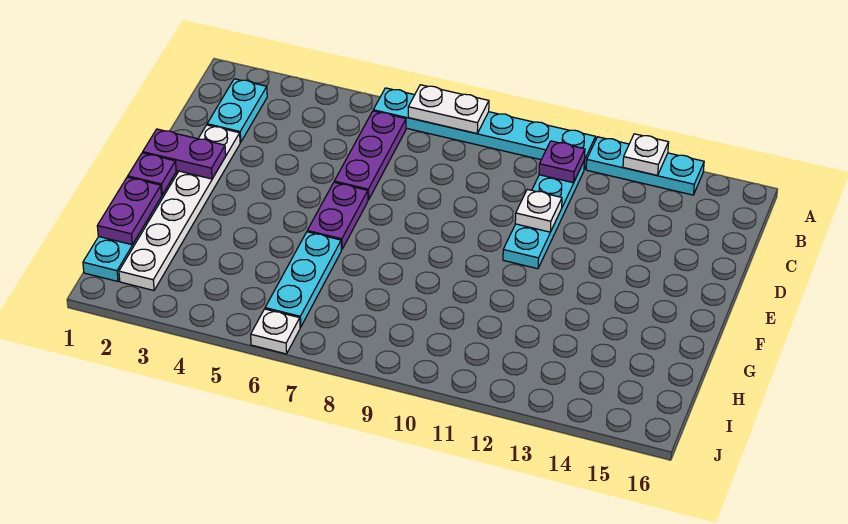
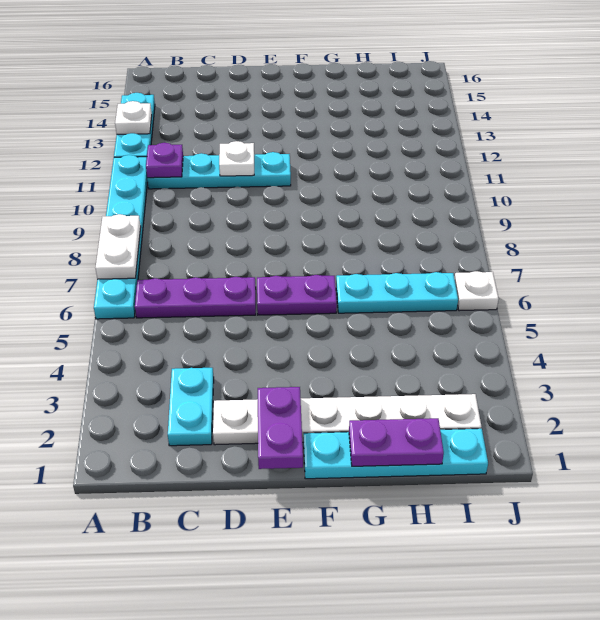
cyan plate B2:C2 level 1 -> cyan plate C2:C3 level 1
purple plate F1 level 2 -> none

